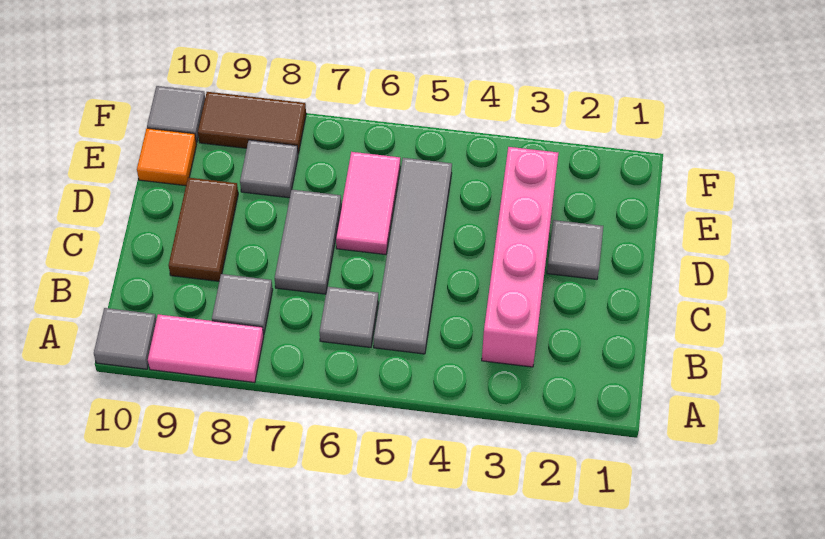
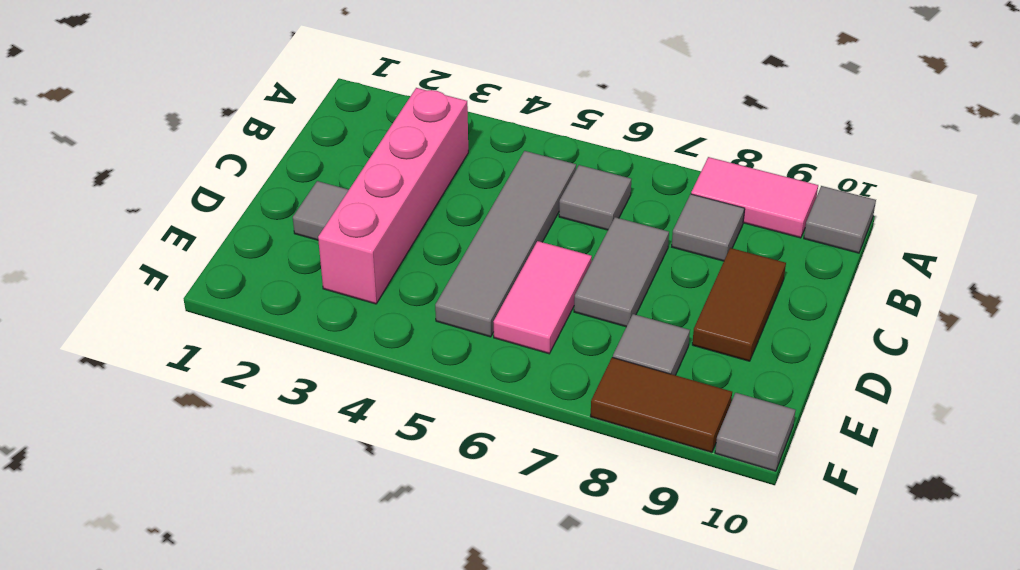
orange tile E10 level 1 -> none

